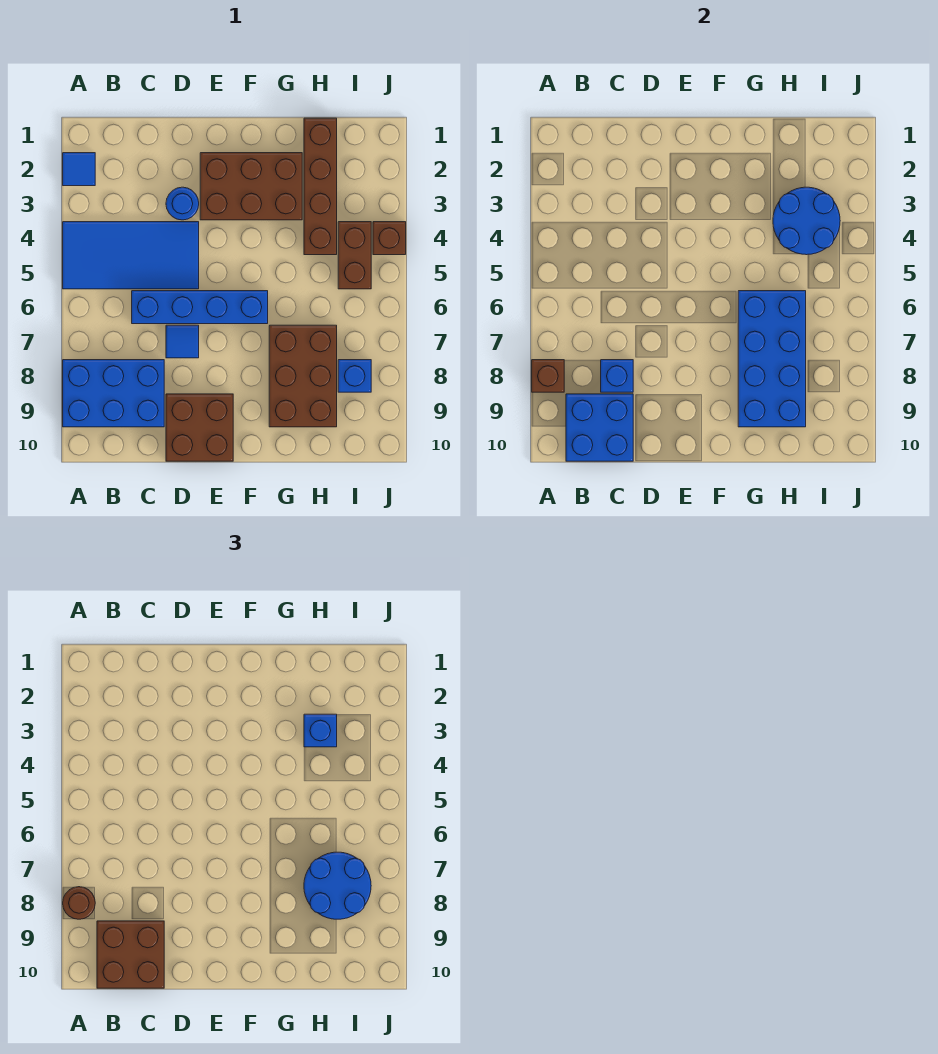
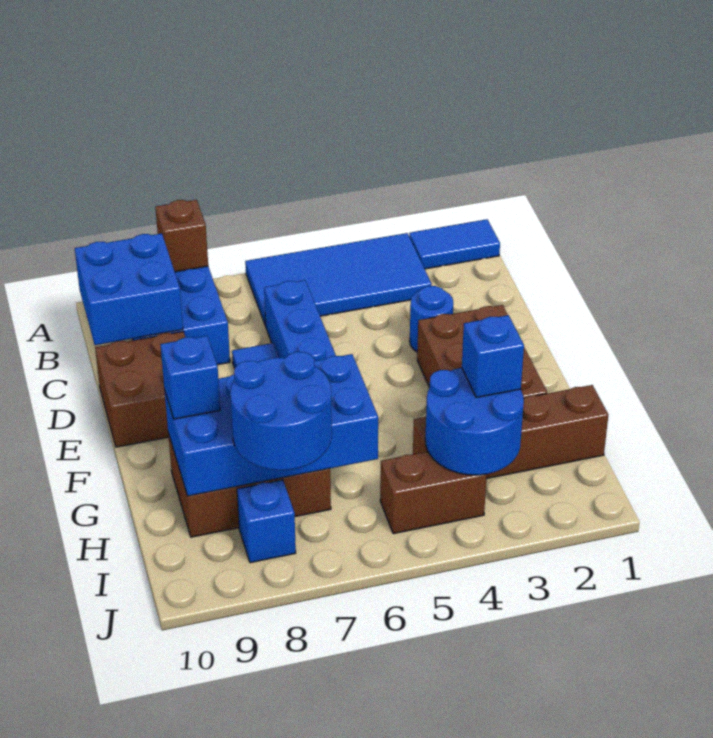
blue tile A2 level 1 -> blue tile A1:A2 level 1
blue tile A4:D5 level 1 -> blue tile A3:B6 level 1
brown round brick A8 level 3 -> none
brown brick B9:C10 level 3 -> none
blue brick C8 level 2 -> blue brick G9 level 3
brown brick J4 level 1 -> none

